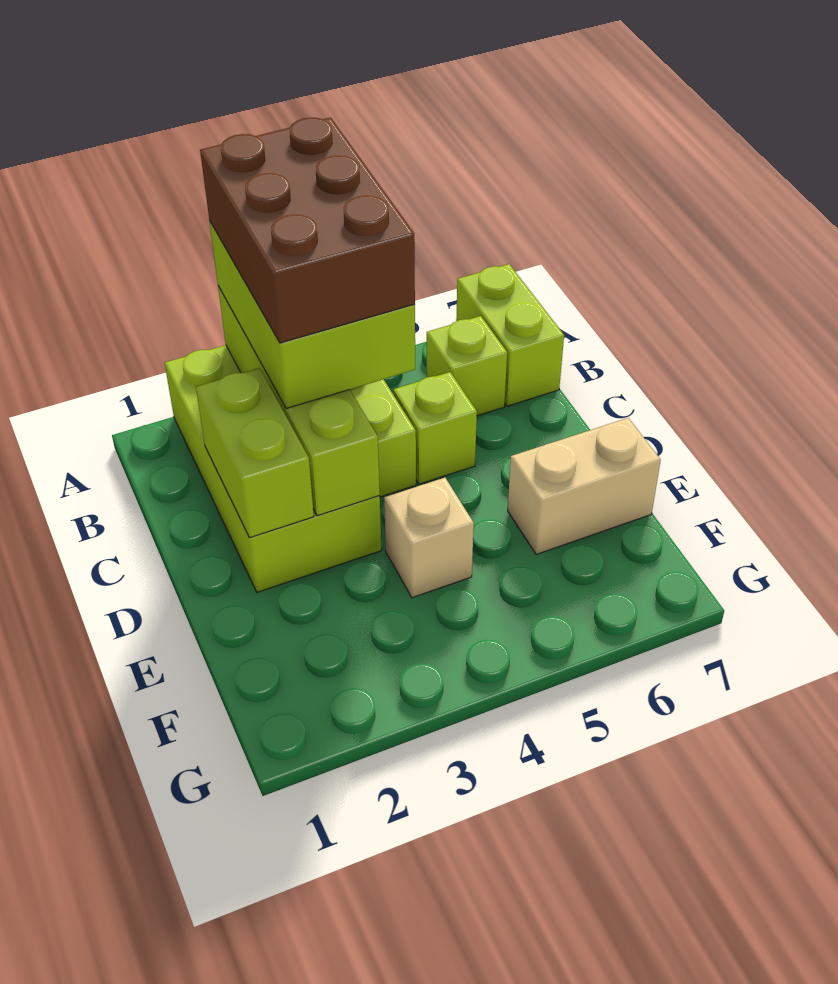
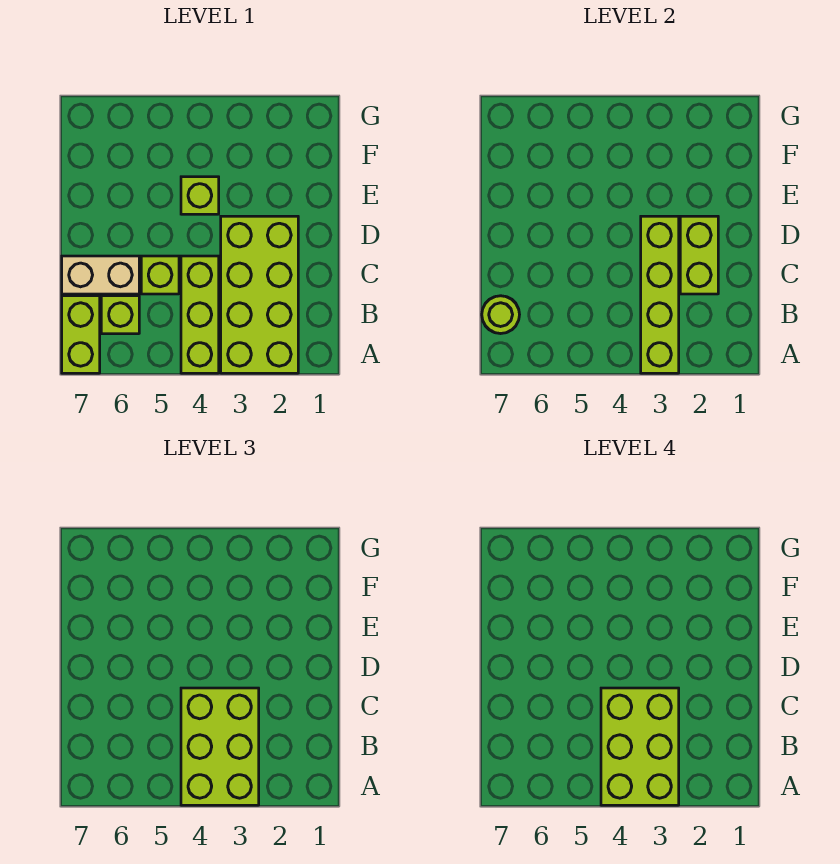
brown brick A3:C4 level 4 -> lime brick A3:C4 level 4
none -> lime round brick B7 level 2
tan brick E4 level 1 -> lime brick E4 level 1
tan brick E6:E7 level 1 -> tan brick C6:C7 level 1

